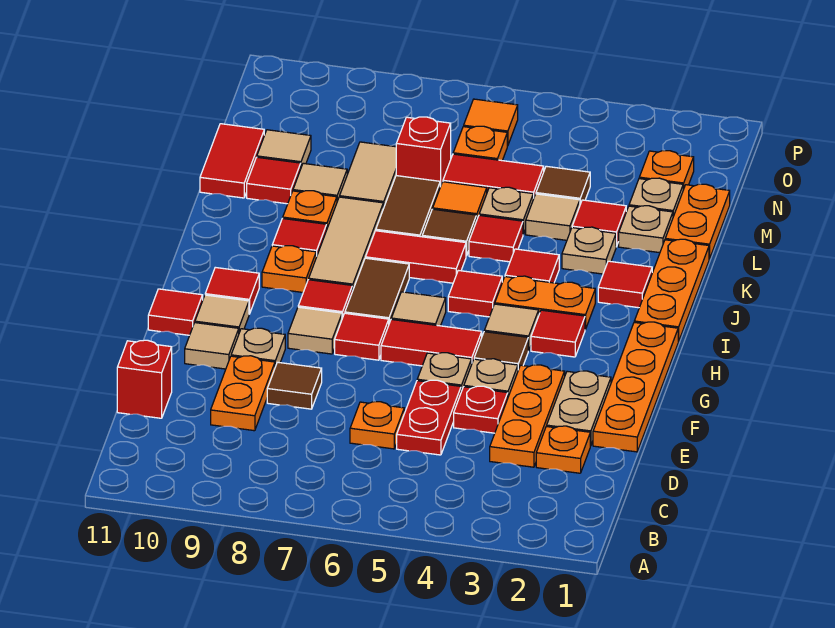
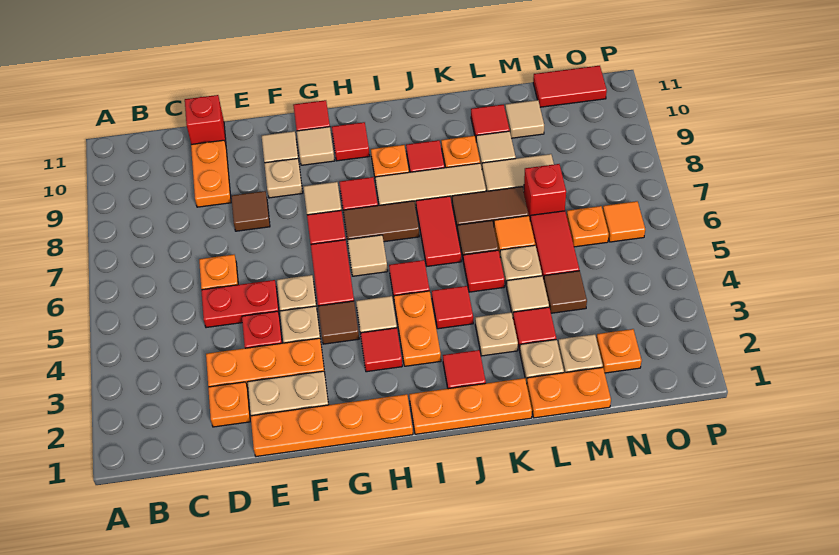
orange plate D9:E9 level 1 -> orange plate D9:D10 level 1
red tile L11:M11 level 1 -> red tile N11:O11 level 1

